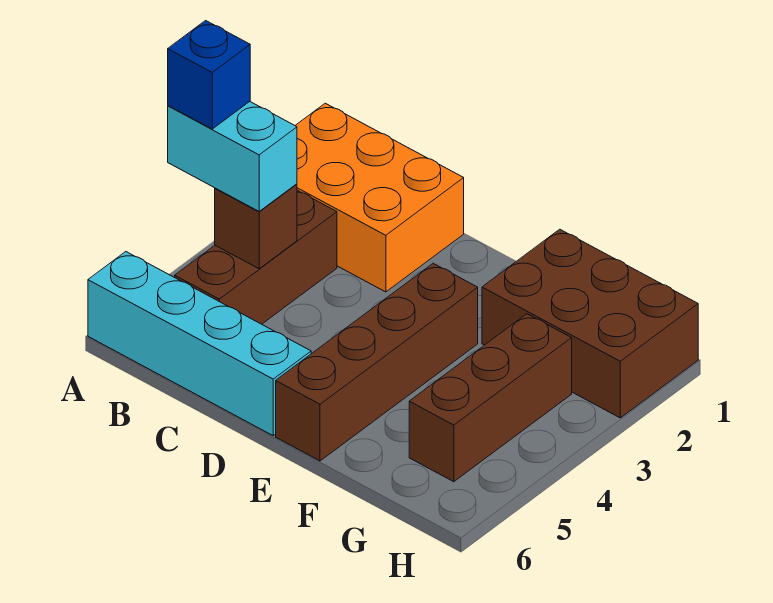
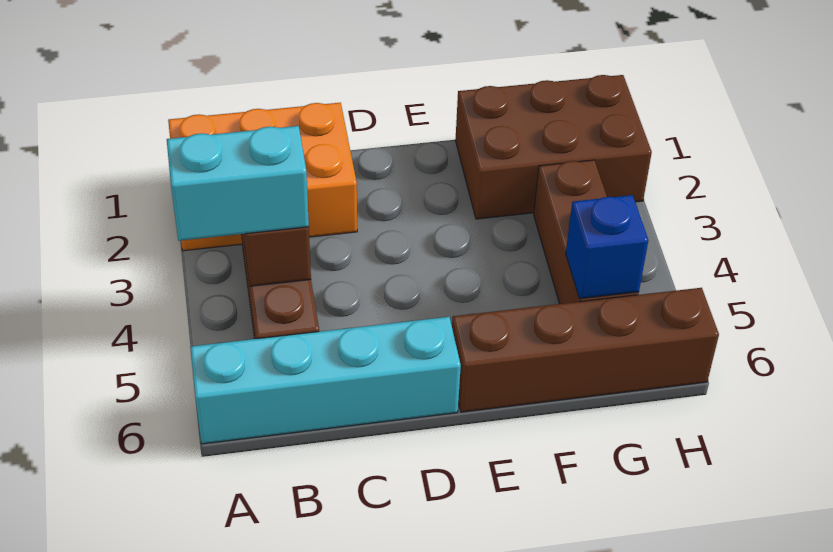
blue brick A4 level 4 -> blue brick G5 level 2
brown brick E3:E6 level 1 -> brown brick E6:H6 level 1

